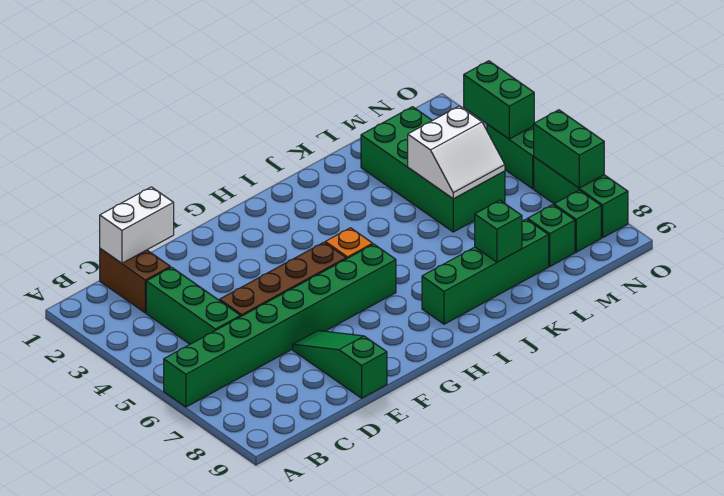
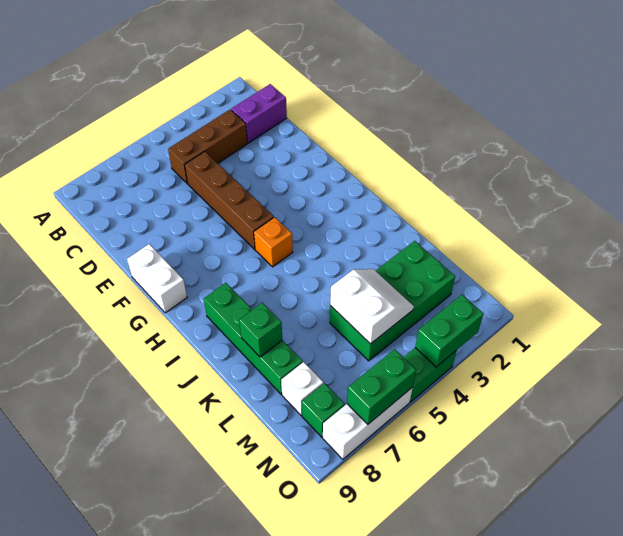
green brick A6:H6 level 1 -> none
brown brick C1:C2 level 1 -> purple brick C1:C2 level 1
white brick C1:D1 level 2 -> white brick F9:G9 level 1
green brick C3:C5 level 1 -> brown brick C3:C5 level 1
green slope E7:E9 level 1 top 9 -> none
white slope L4:M5 level 2 top 4 -> white slope L4:M5 level 2 top 5
green brick M8 level 1 -> white brick M8 level 1
green brick O6:O8 level 1 -> white brick O6:O8 level 1

